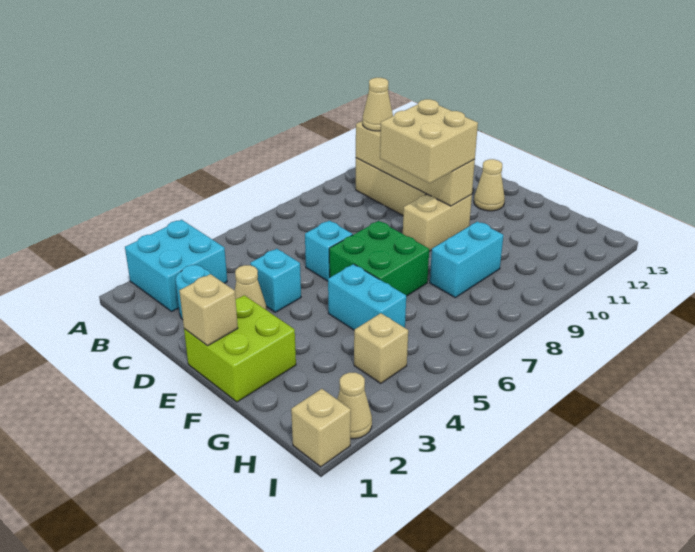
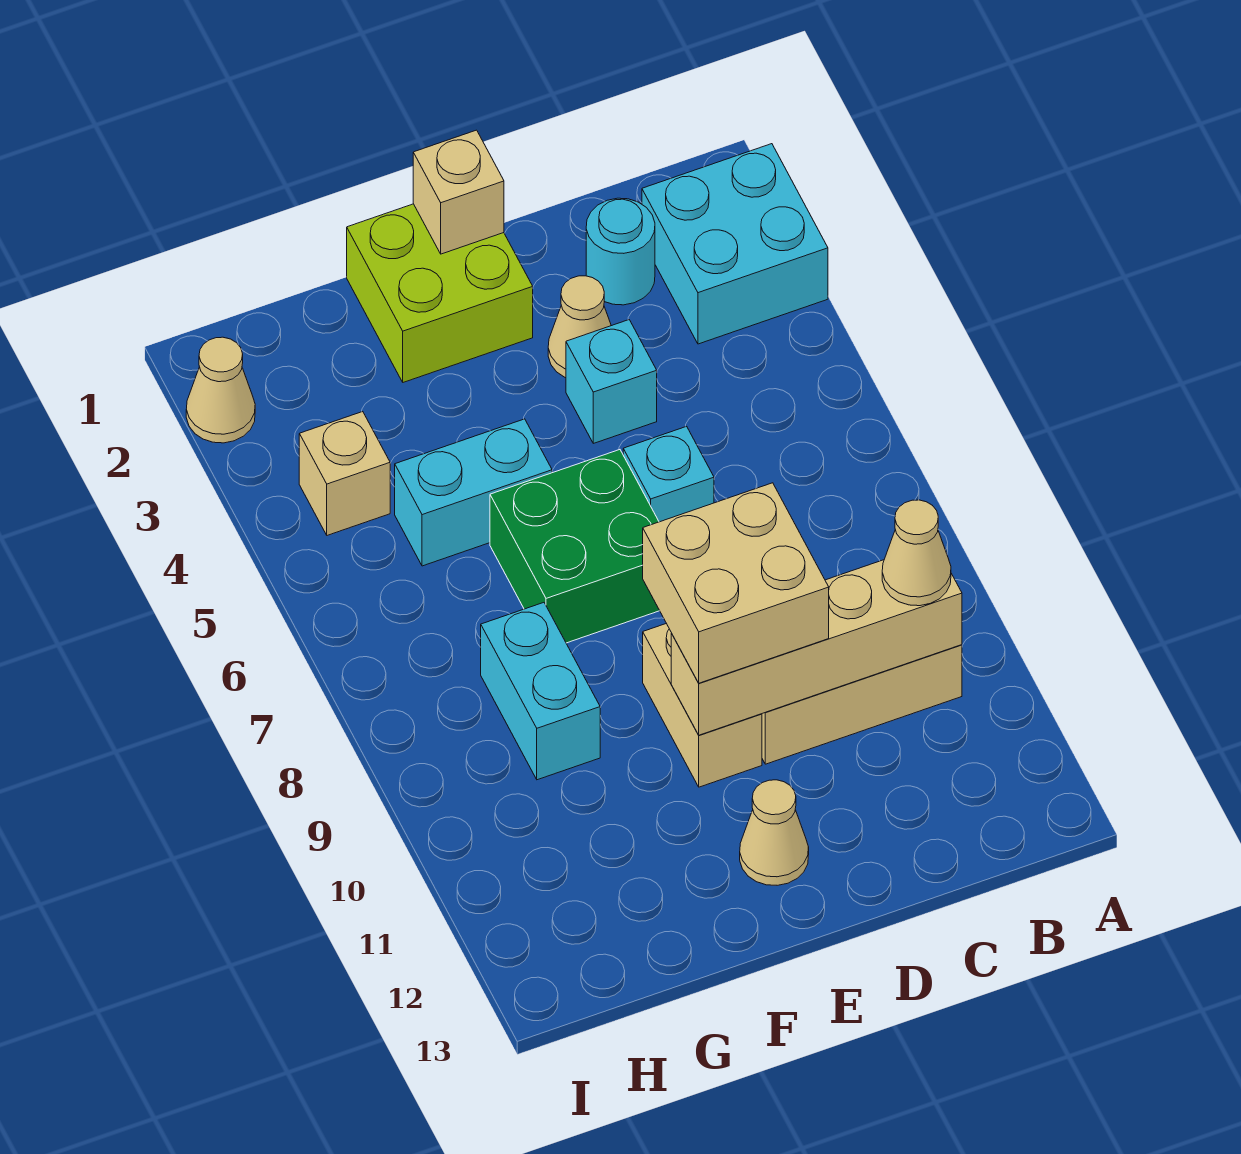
tan brick I1 level 1 -> none

